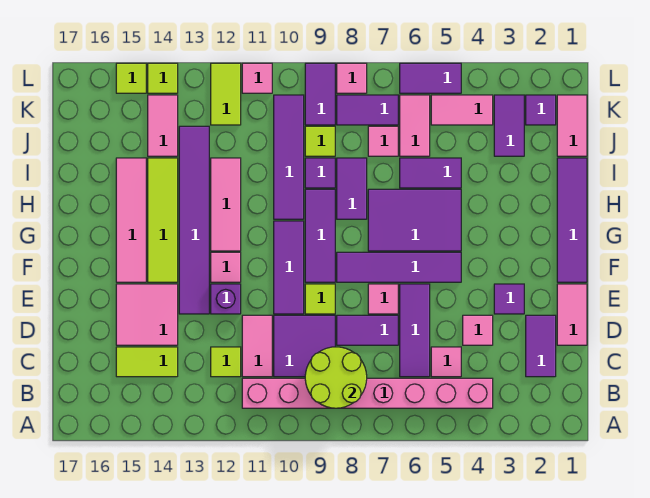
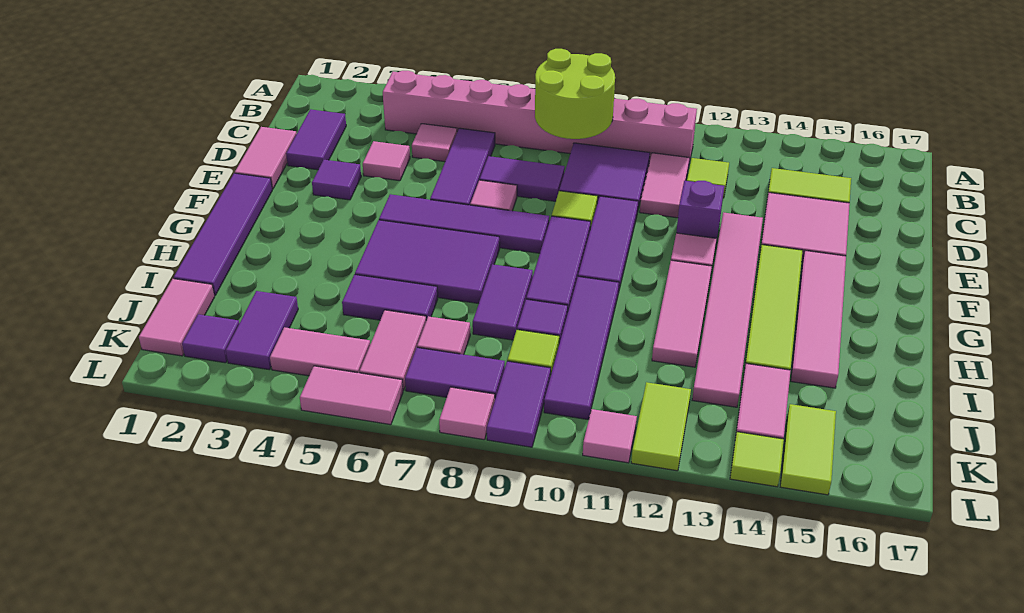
purple tile E13:J13 level 1 -> pink tile E13:J13 level 1
purple tile L5:L6 level 1 -> pink tile L5:L6 level 1
lime tile L15 level 1 -> lime tile K15:L15 level 1

